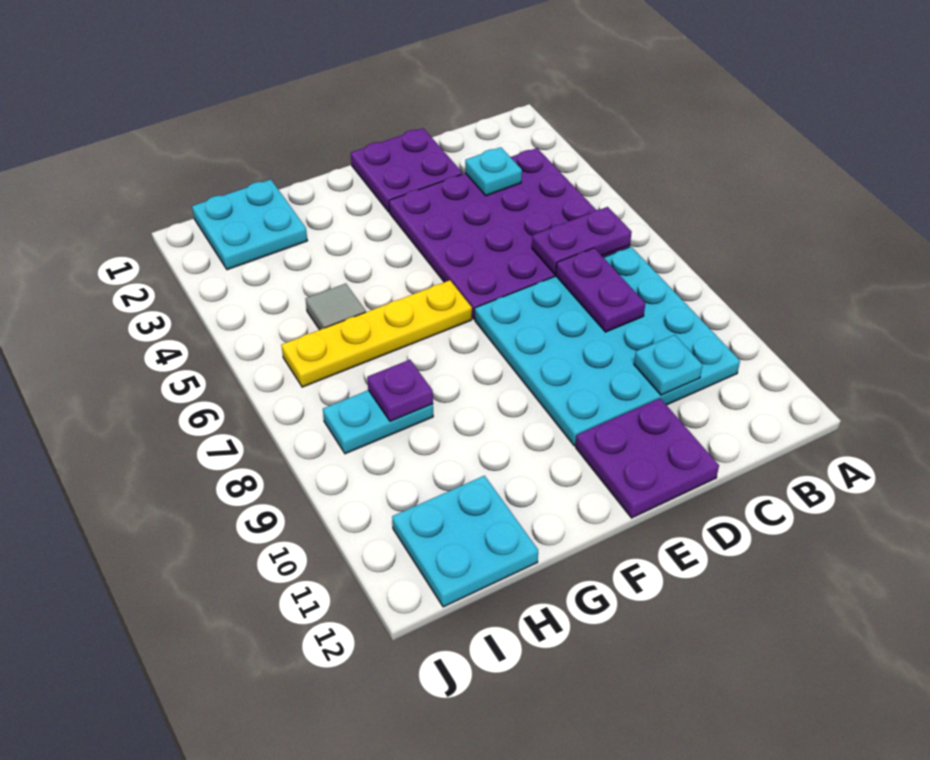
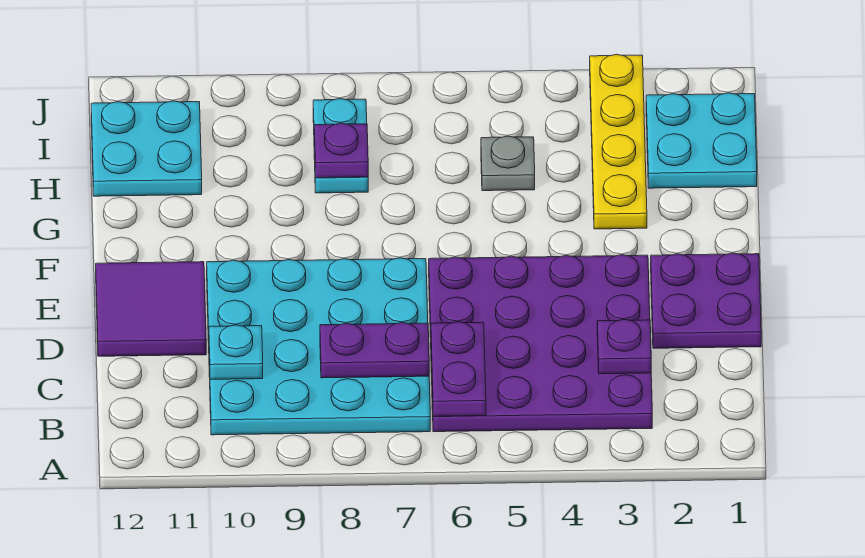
cyan plate C3 level 2 -> purple plate C3 level 2
purple plate D11:E12 level 1 -> purple tile D11:E12 level 1
yellow plate F6:I6 level 1 -> yellow plate G3:J3 level 1
grey tile H5 level 1 -> grey plate H5 level 1

